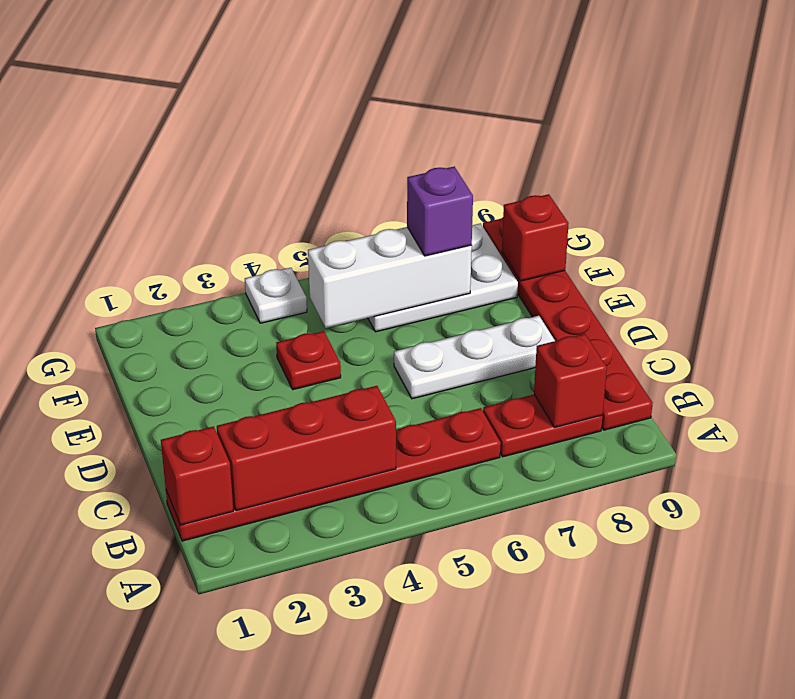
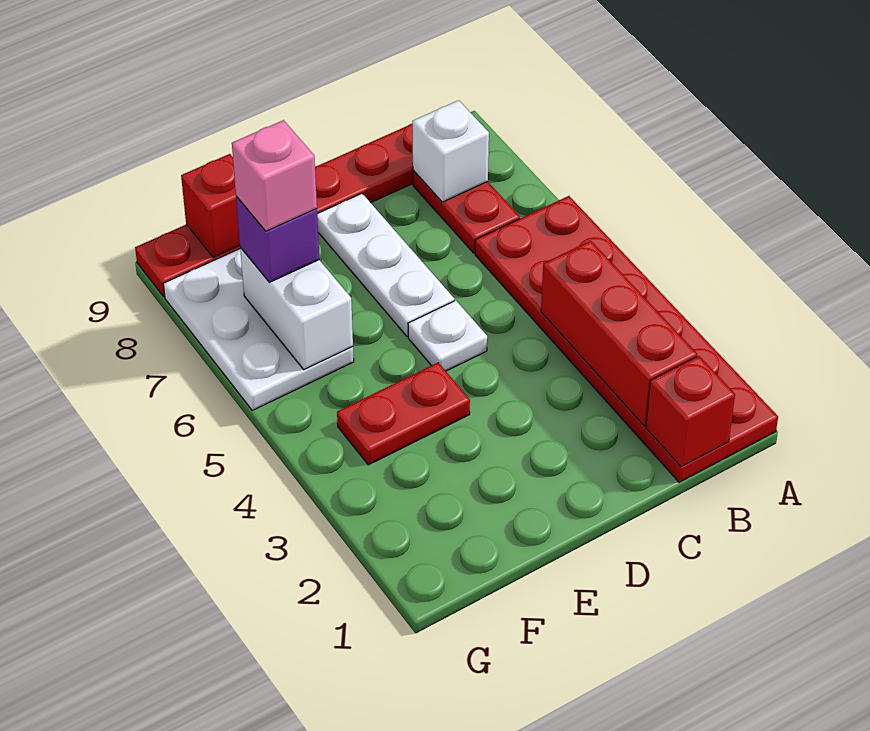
red plate B1:B6 level 1 -> red plate A1:B6 level 1
red brick B8 level 2 -> white brick B8 level 2
red plate E4 level 1 -> red plate E4:F4 level 1
white brick F5:F7 level 2 -> white brick F6:F7 level 2
none -> pink brick F7 level 4
white plate G4 level 1 -> white plate D5 level 1

